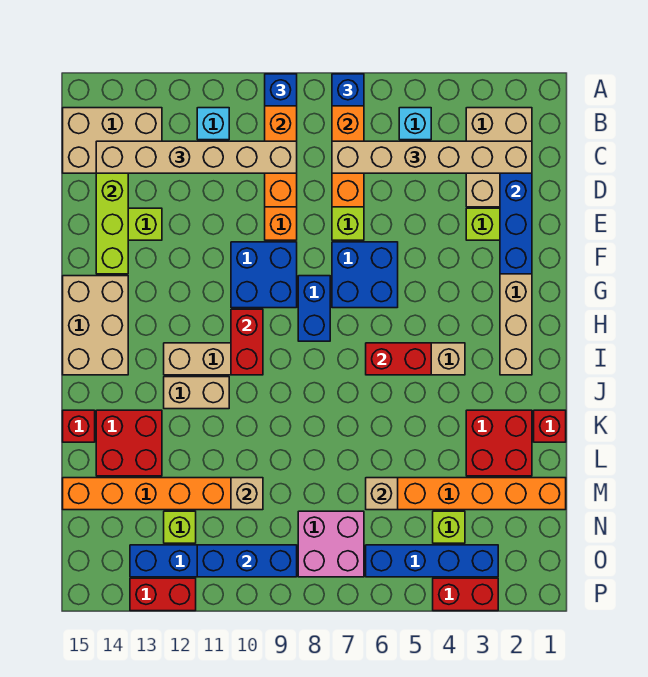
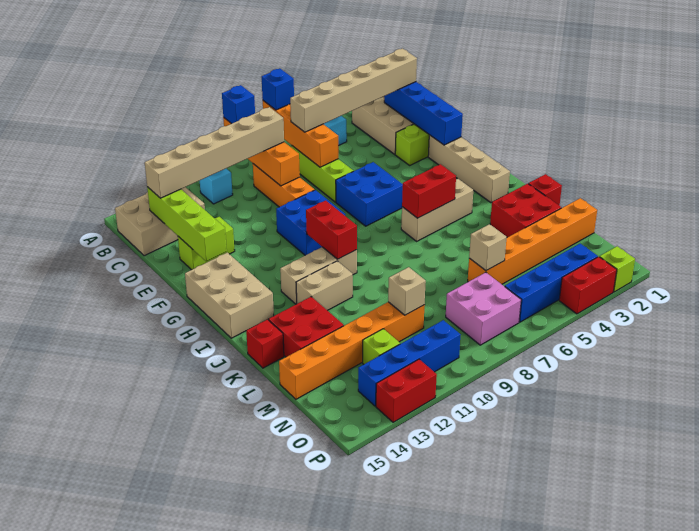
blue brick G8:H8 level 1 -> none
lime brick N4 level 1 -> lime brick P2 level 1
blue brick O9:O11 level 2 -> none

